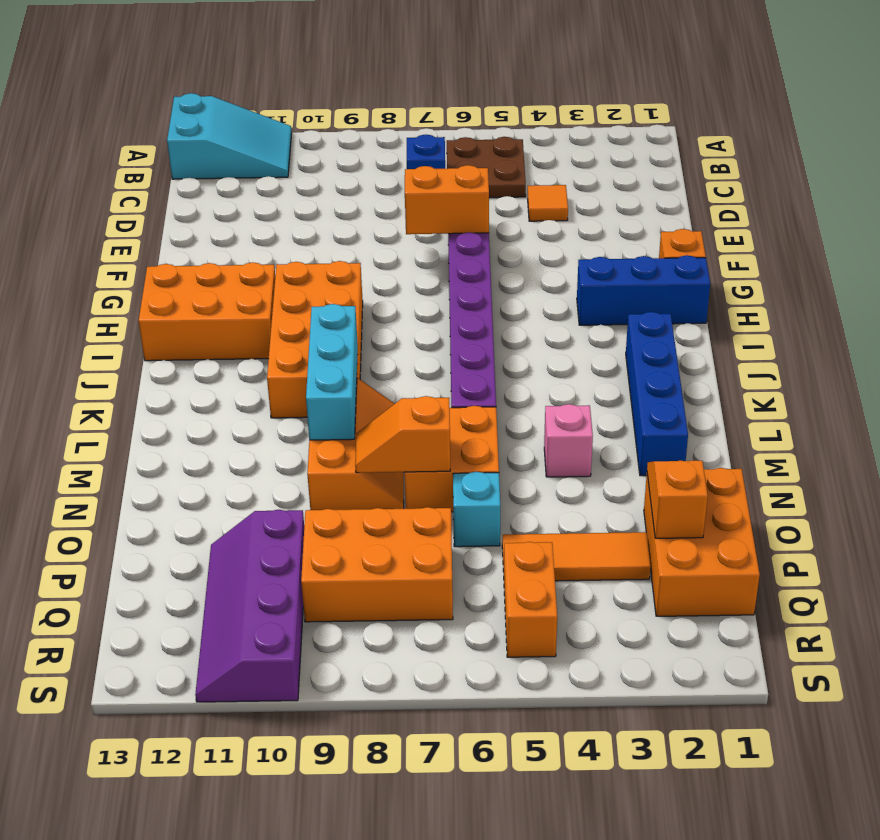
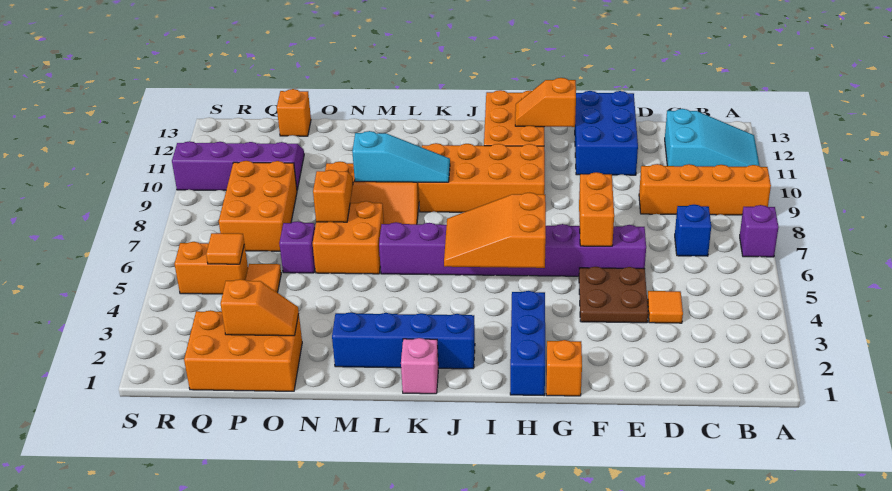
none -> purple brick A7 level 1
none -> orange brick A9:D9 level 1
cyan slope A11:B13 level 1 top 13 -> cyan slope A11:C12 level 1 top C
brown plate B5:C6 level 1 -> brown plate E4:F5 level 1
none -> blue brick E11:F13 level 1
none -> orange slope G12:H12 level 2 top G
none -> orange slope H5:J6 level 2 top H
cyan brick K9:M9 level 2 -> cyan slope K9:M9 level 2 top M
pink brick M4 level 1 -> pink brick K1 level 1
cyan brick O6 level 1 -> purple brick O6 level 1
none -> orange brick P13 level 1
none -> orange tile Q5 level 2

